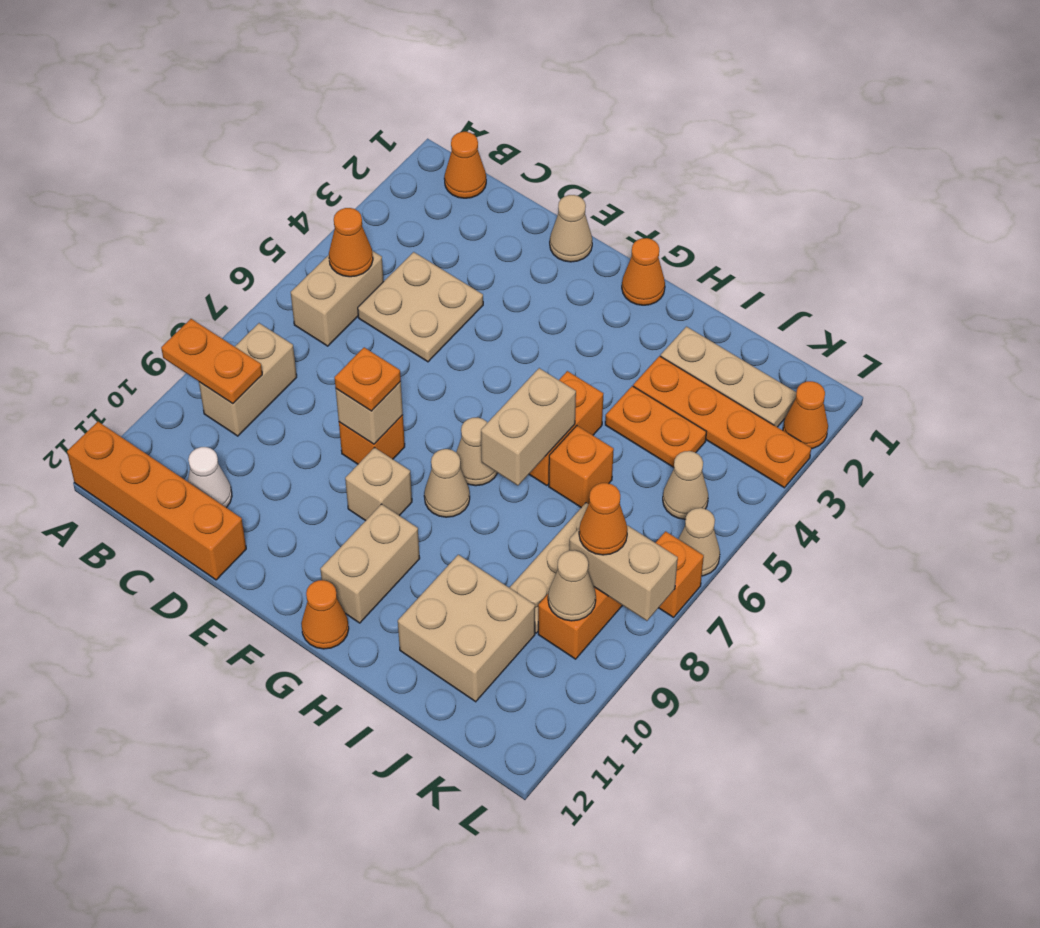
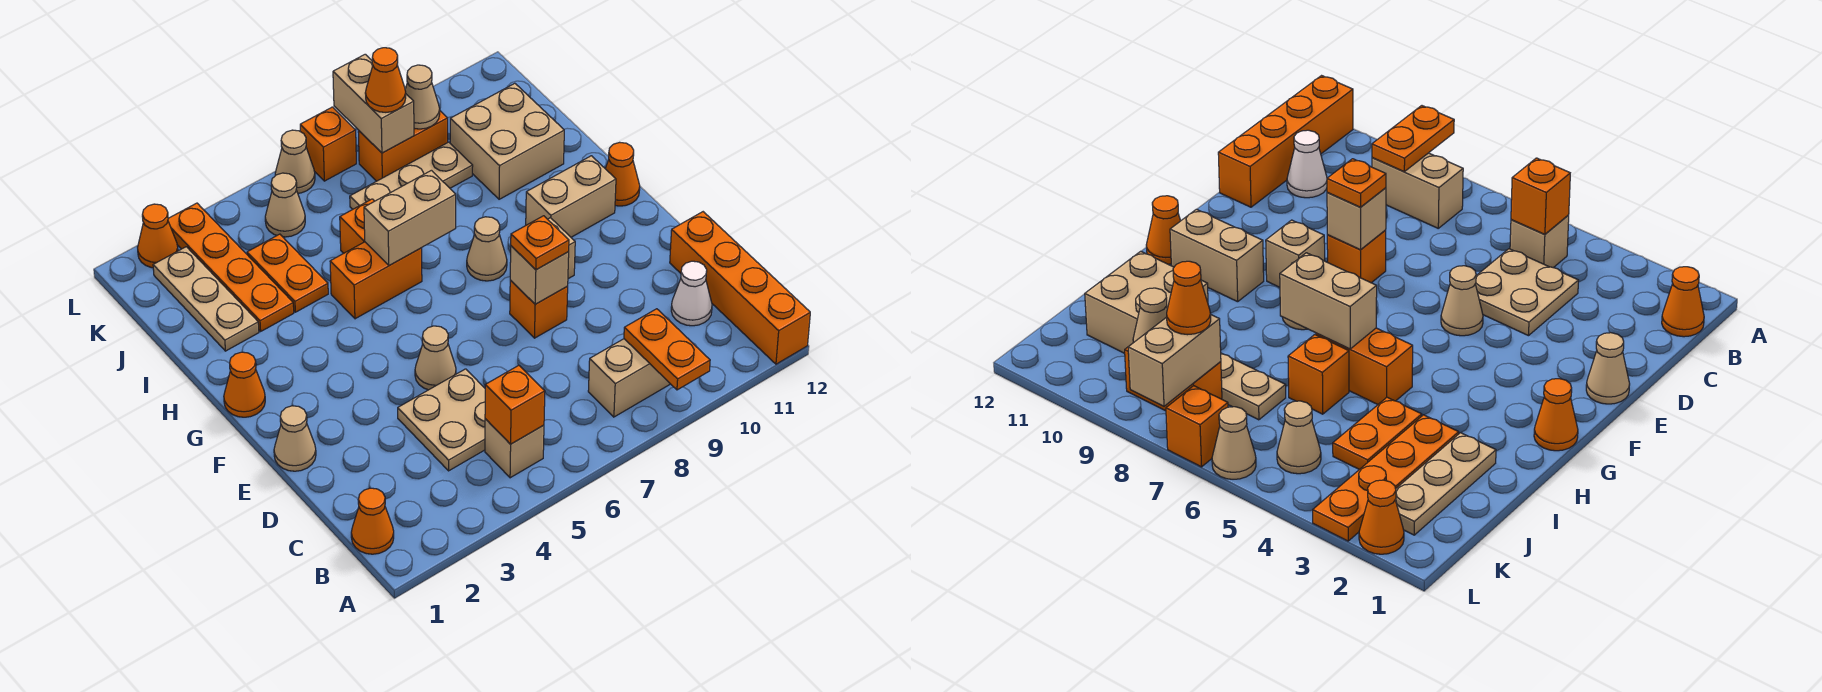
tan brick B5:B6 level 1 -> tan brick B5 level 1
orange cone B5 level 2 -> orange brick B5 level 2
tan cone G7 level 1 -> tan cone E5 level 1

